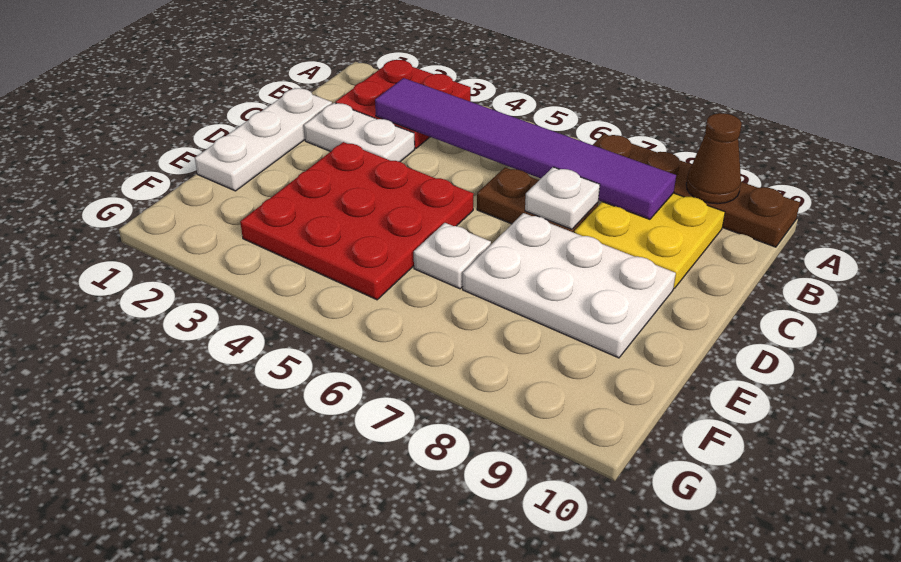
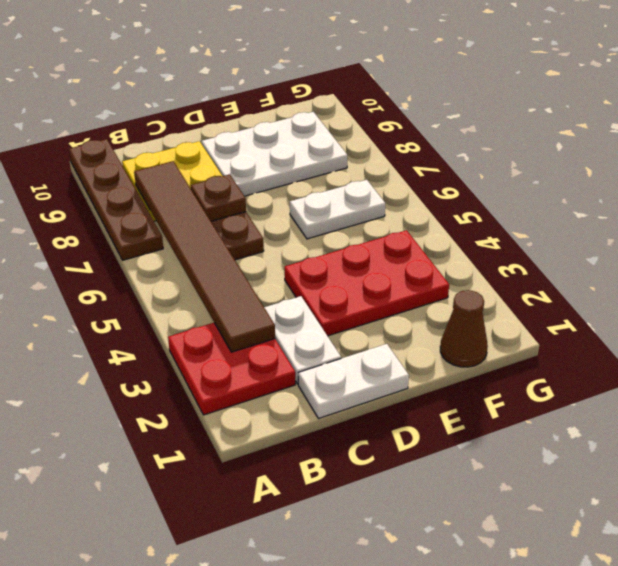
brown cone A9 level 2 -> brown cone F1 level 1
purple tile B3:B8 level 2 -> brown tile B3:B8 level 2
white plate C1:E1 level 1 -> white plate C1:D1 level 1
white plate C7 level 2 -> brown plate C7 level 2
red plate D3:F5 level 1 -> red plate D3:F4 level 1
white plate D7:E9 level 1 -> white plate D8:F9 level 1
white plate E6 level 1 -> white plate E6:F6 level 1

